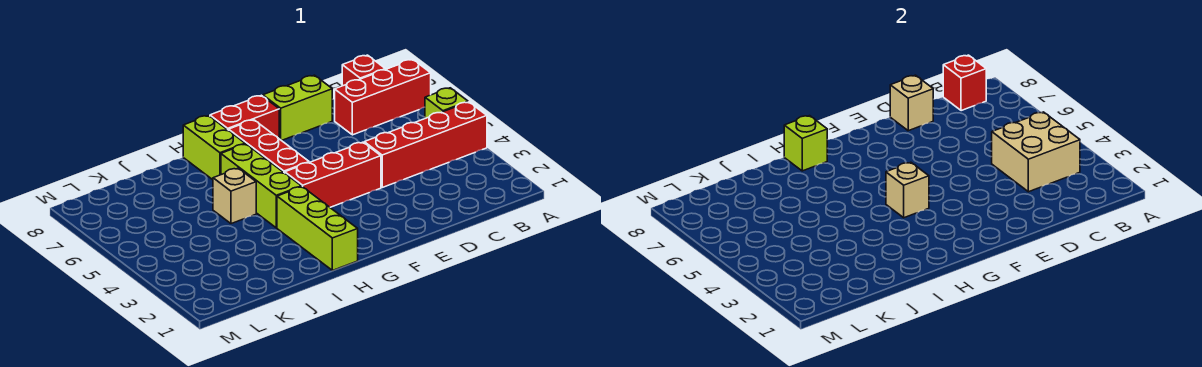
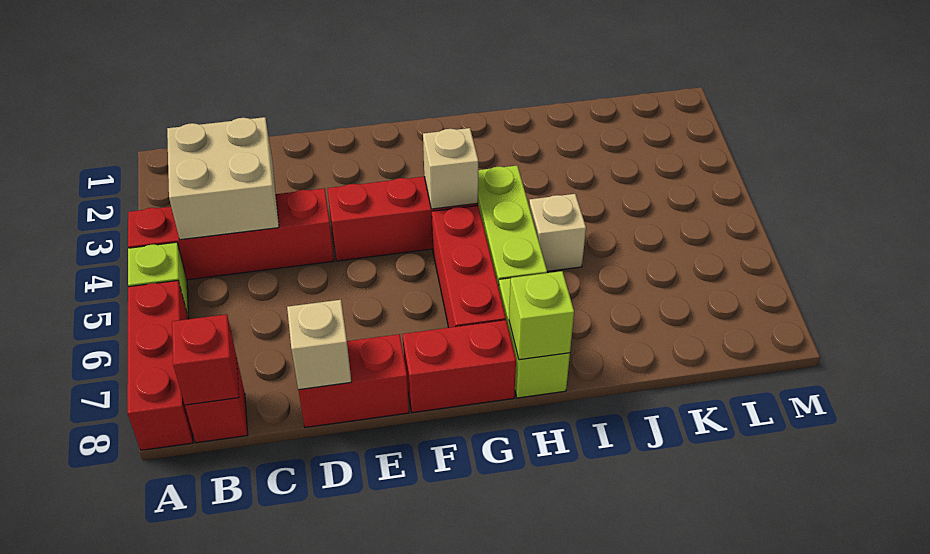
red brick A7:C7 level 1 -> red brick A6:A8 level 1
lime brick D8:E8 level 1 -> red brick D8:E8 level 1
lime brick H1:H3 level 1 -> none

